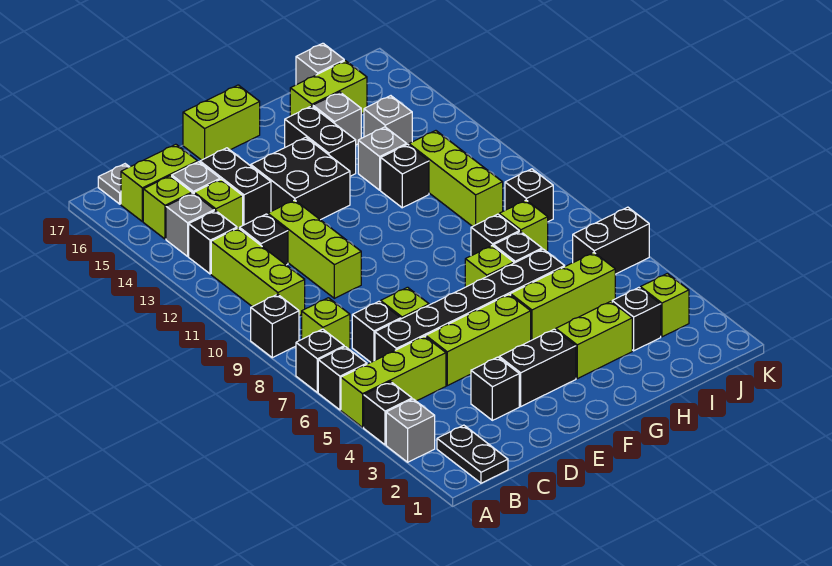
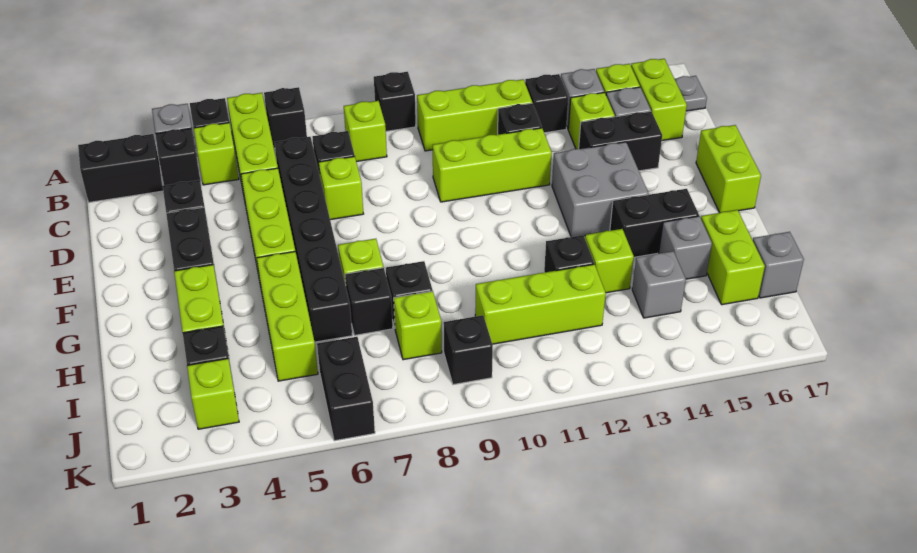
black brick A7 level 1 -> black brick B3 level 1
black plate B1:B2 level 1 -> black brick B1:B2 level 1
none -> lime brick B4 level 1
black brick E13:F14 level 1 -> grey brick E13:F14 level 1
grey brick H13 level 1 -> lime brick H13 level 1

